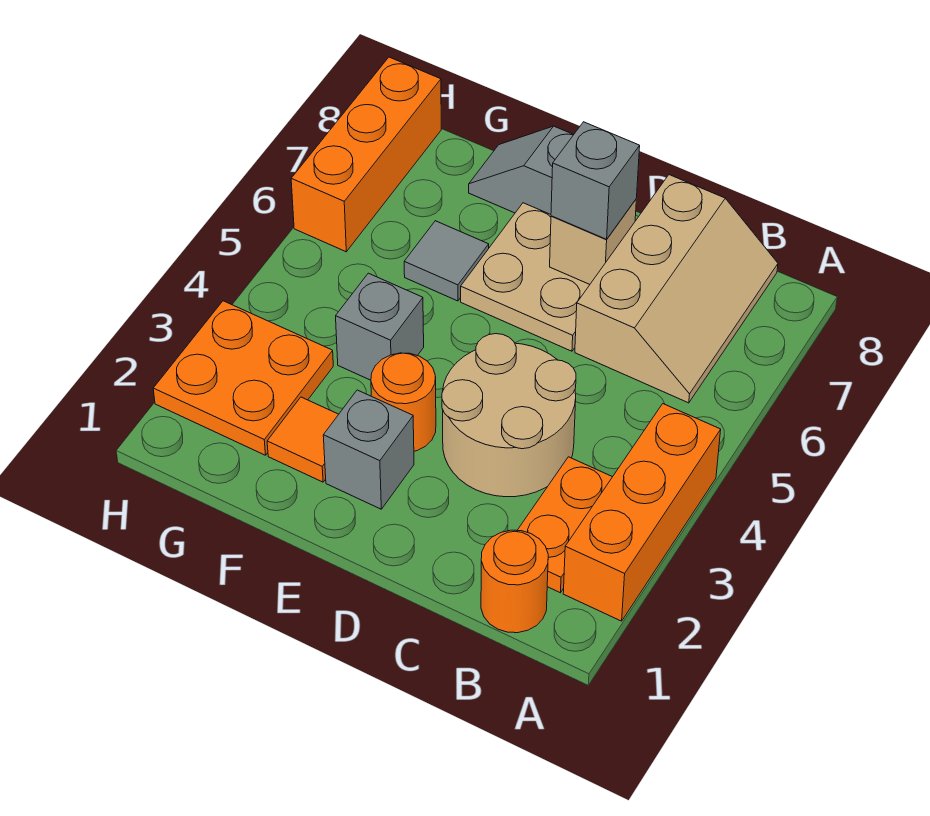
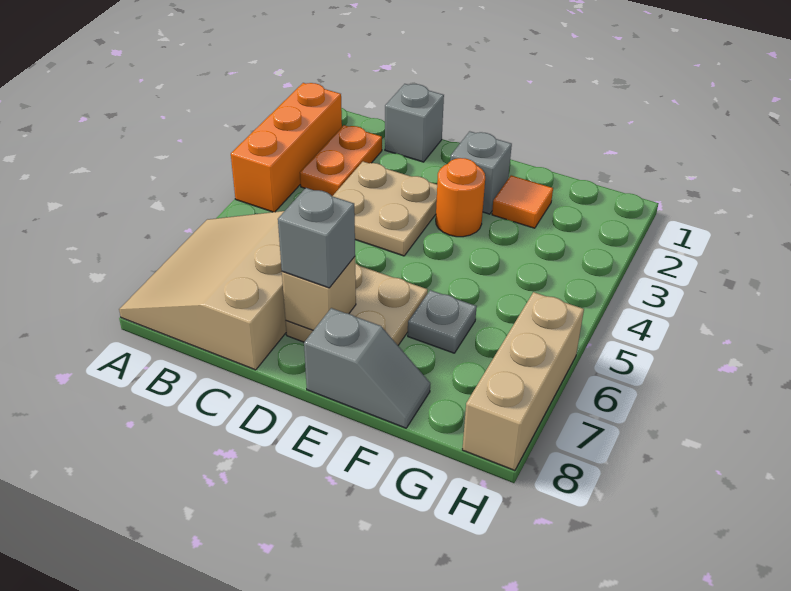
orange round brick B1 level 1 -> none
tan slope B6:C8 level 1 top C -> tan slope A6:C8 level 1 top C
tan round brick C3:D4 level 1 -> tan plate C3:D4 level 1
grey brick F4 level 1 -> grey brick C1 level 1
grey tile F6 level 1 -> grey plate F6 level 1
orange plate G2:H3 level 1 -> none
orange brick H6:H8 level 1 -> tan brick H6:H8 level 1

